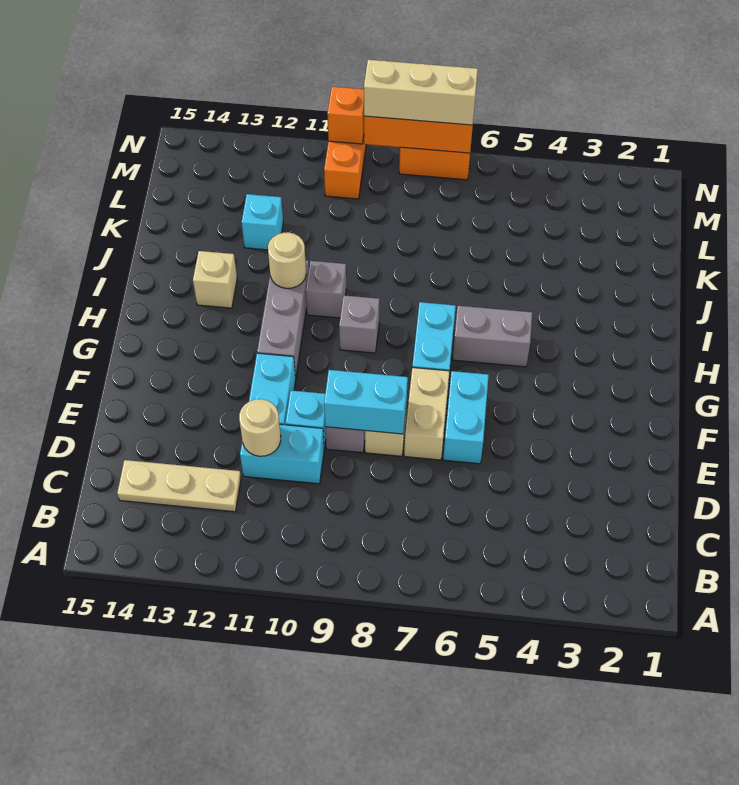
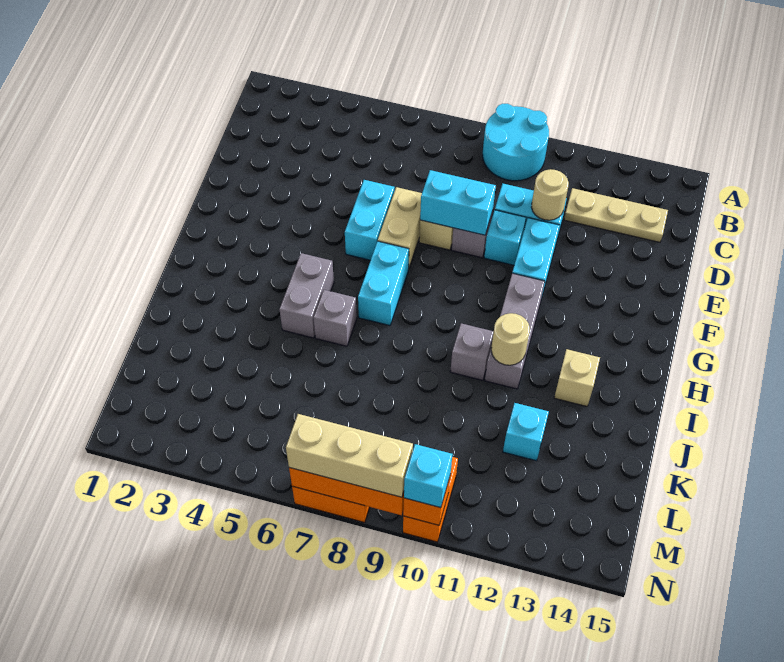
none -> cyan round brick A9:B10 level 1
grey brick H5:H6 level 1 -> grey brick H5:I5 level 1
grey brick H9 level 1 -> grey brick I6 level 1
none -> cyan brick N10 level 3

